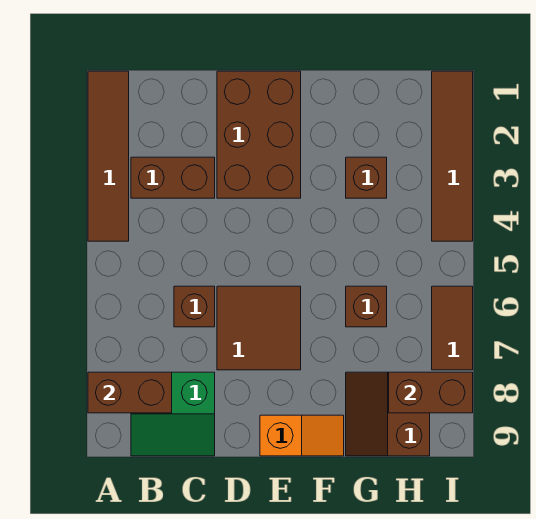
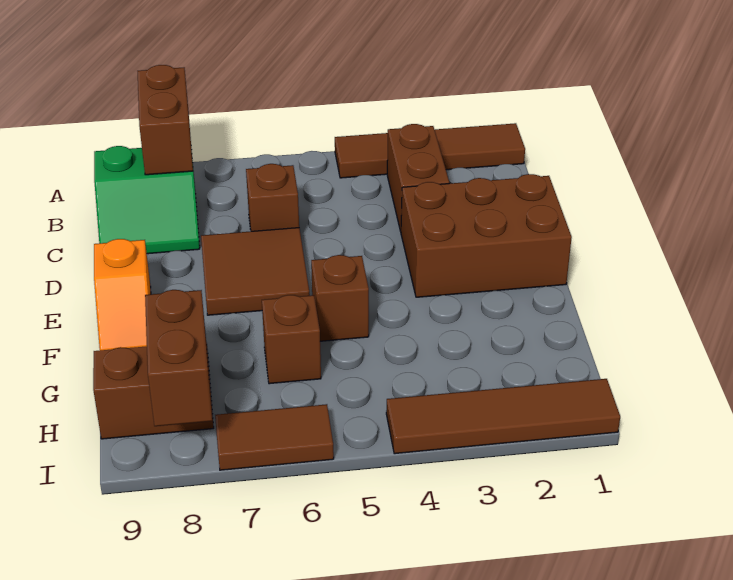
green slope B8:C9 level 1 top 8 -> green slope B8:C9 level 1 top B
brown brick G3 level 1 -> brown brick F5 level 1

